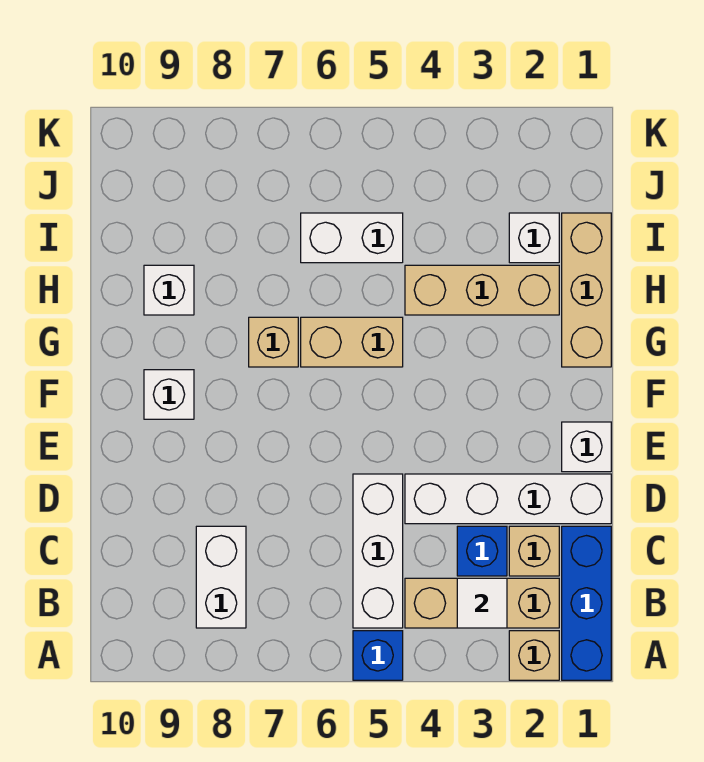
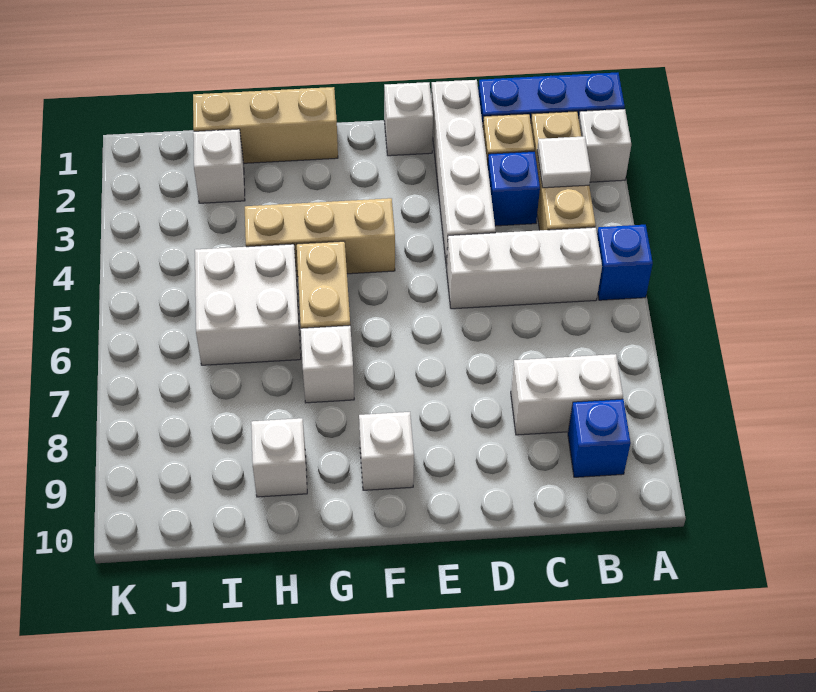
tan brick A2 level 1 -> white brick A2 level 1
none -> blue brick B9 level 1
tan brick G7 level 1 -> white brick G7 level 1
tan brick H2:H4 level 1 -> tan brick F4:H4 level 1
white brick I5:I6 level 1 -> white brick H5:I6 level 1

